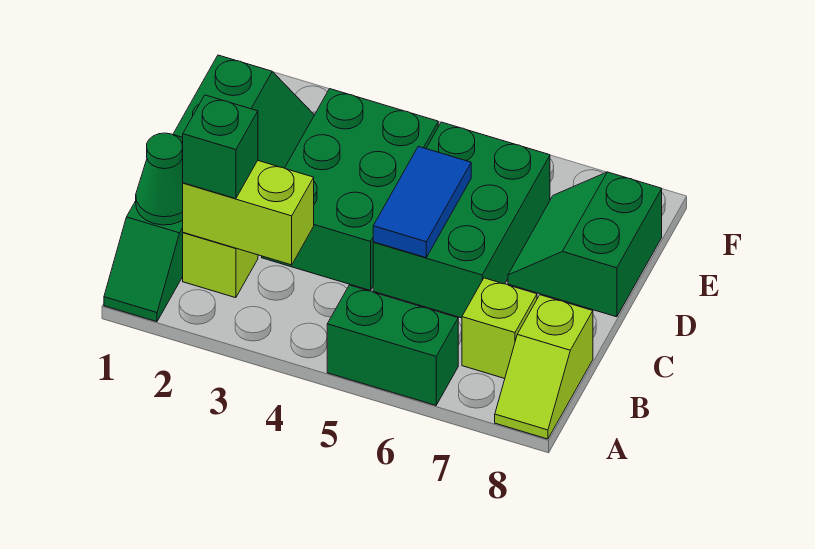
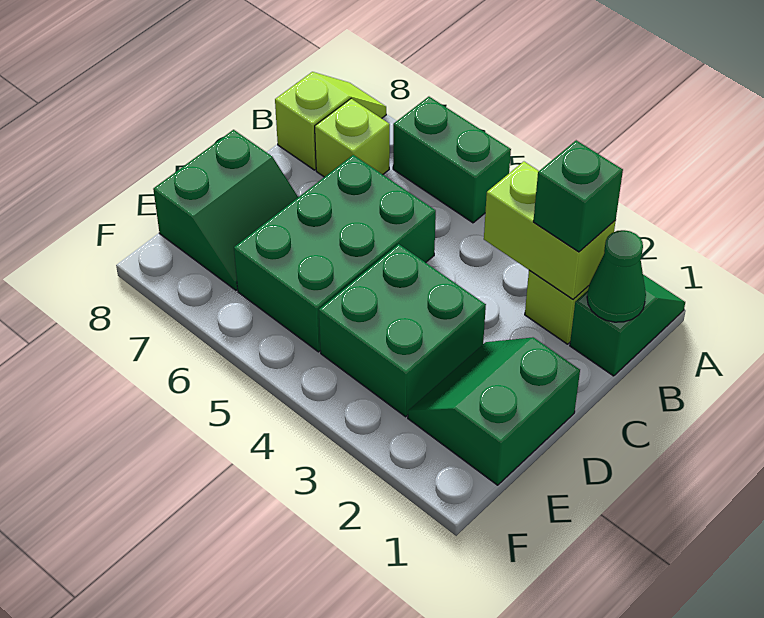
green brick C3:E4 level 1 -> green brick D3:E4 level 1
blue tile C5:D5 level 2 -> none

